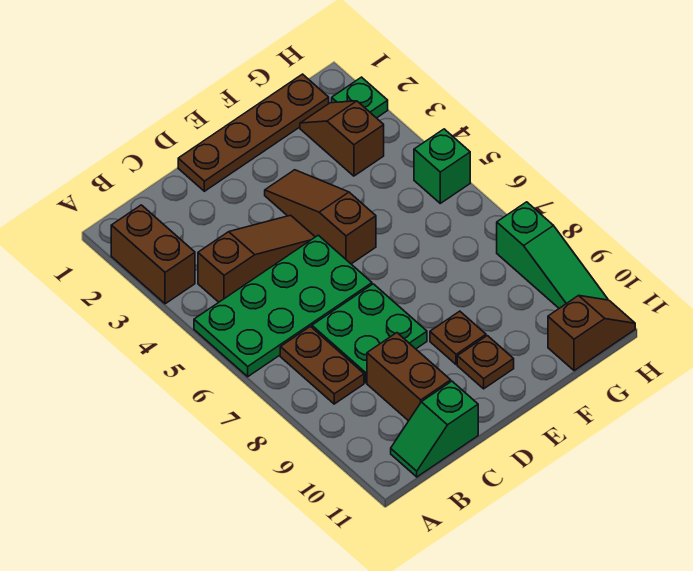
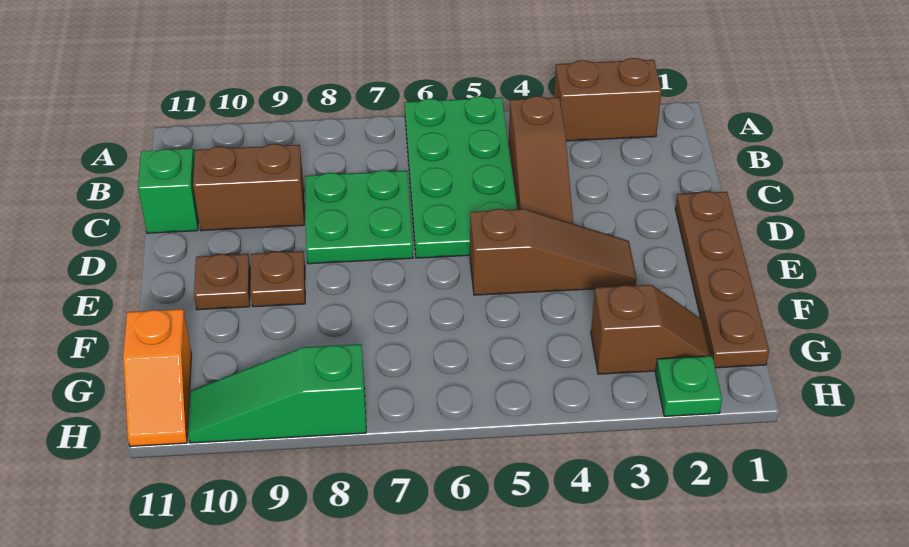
brown plate B7:B8 level 1 -> none
brown slope G11:H11 level 1 top G -> orange slope G11:H11 level 1 top G
green brick H5 level 1 -> none

